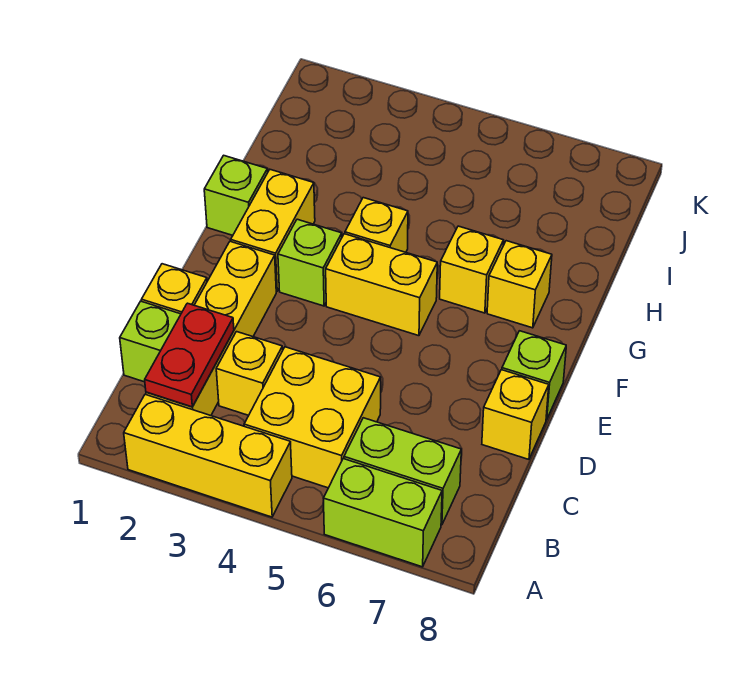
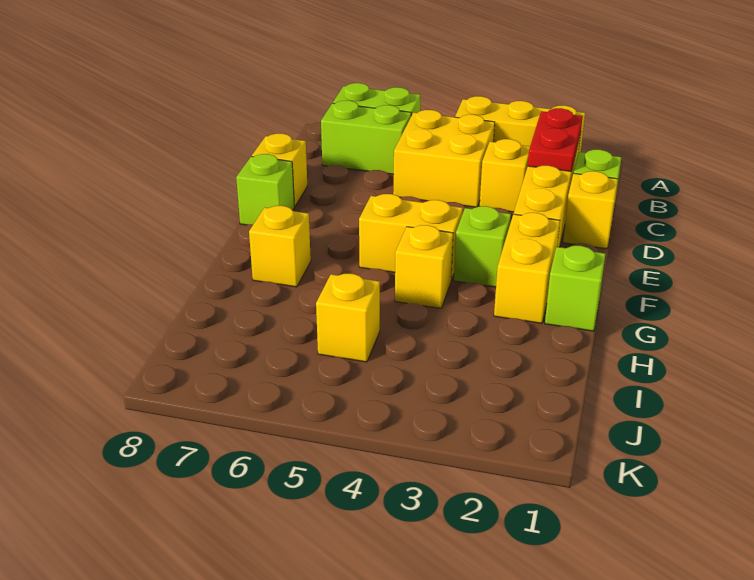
yellow brick G6 level 1 -> yellow brick I5 level 1

